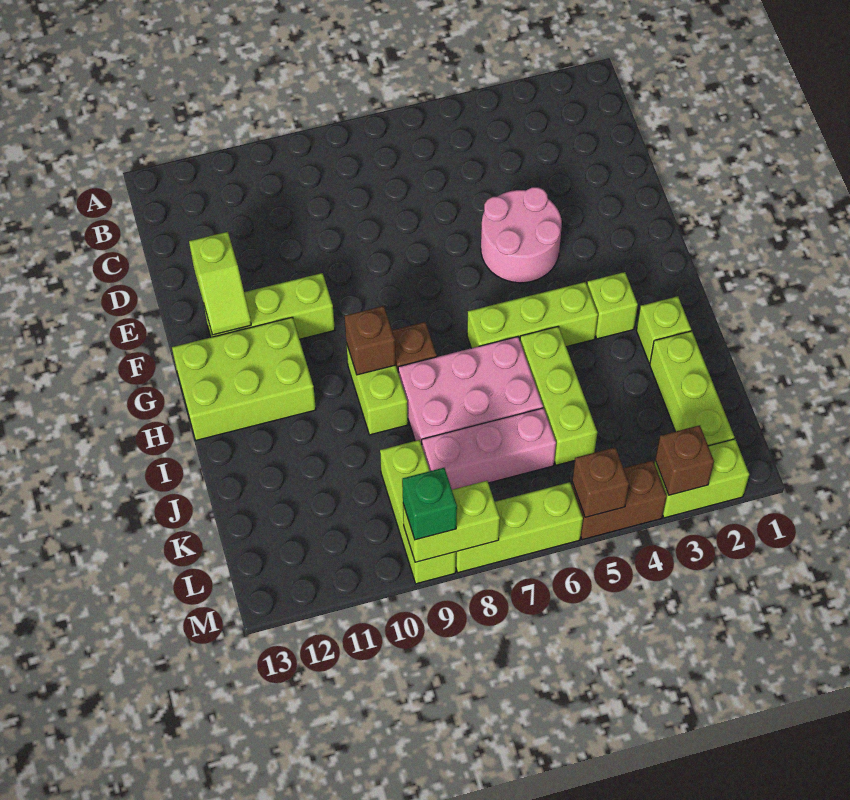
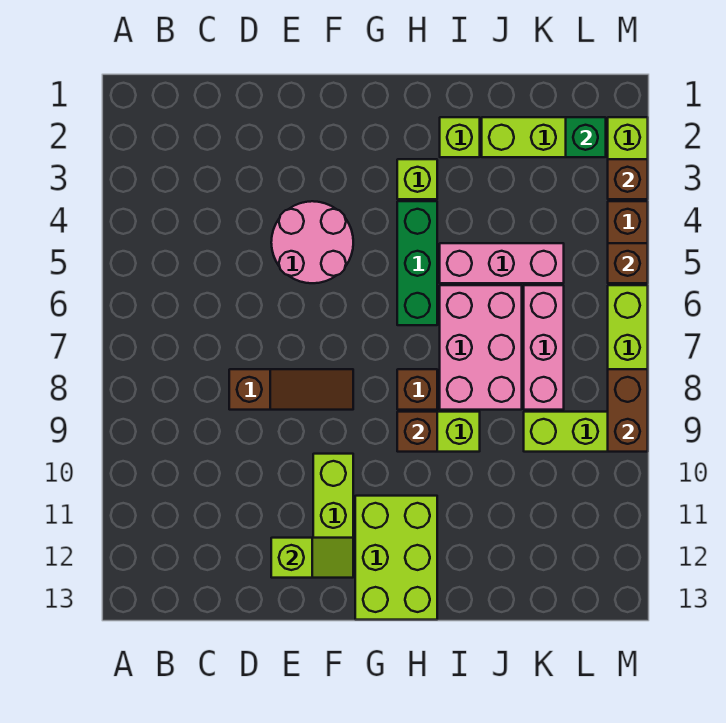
none -> brown slope D8:F8 level 1 top D
lime brick H4:H6 level 1 -> green brick H4:H6 level 1
lime brick I5:K5 level 1 -> pink brick I5:K5 level 1
lime brick M8:M9 level 2 -> brown brick M8:M9 level 2
green brick M9 level 3 -> green brick L2 level 2

